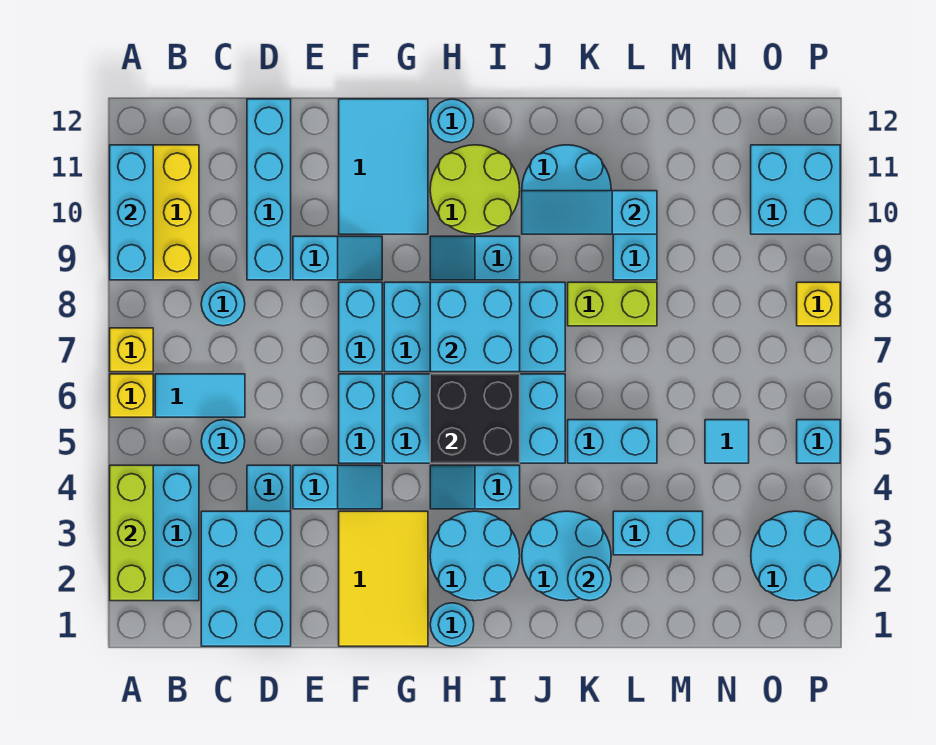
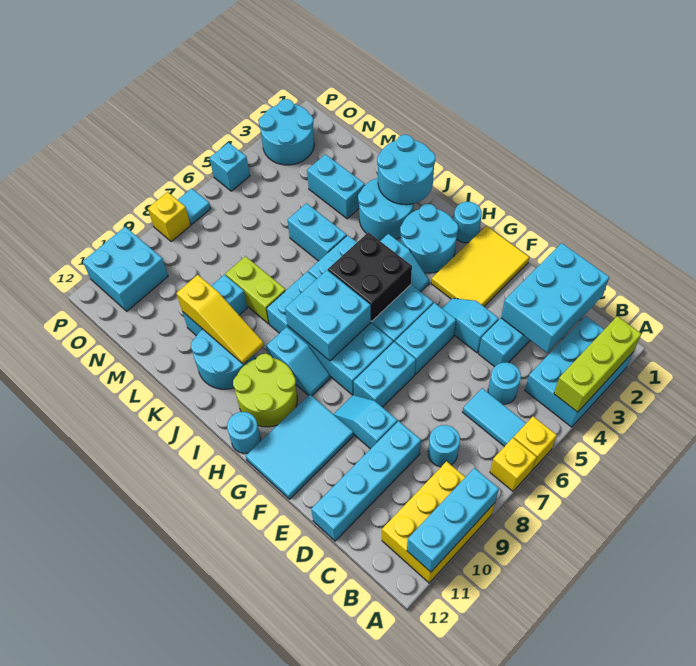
cyan slope J10:L10 level 2 top L -> yellow slope J10:L10 level 2 top L
cyan round brick K2 level 2 -> cyan round brick J1:K2 level 2
cyan tile N5 level 1 -> cyan tile P7 level 1

